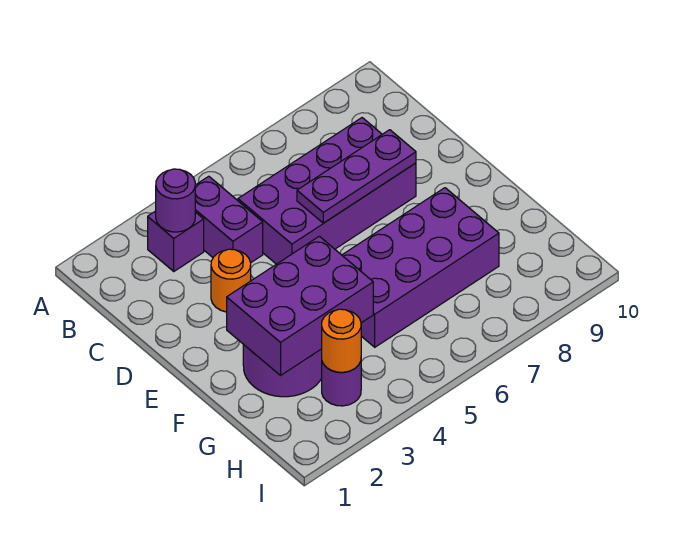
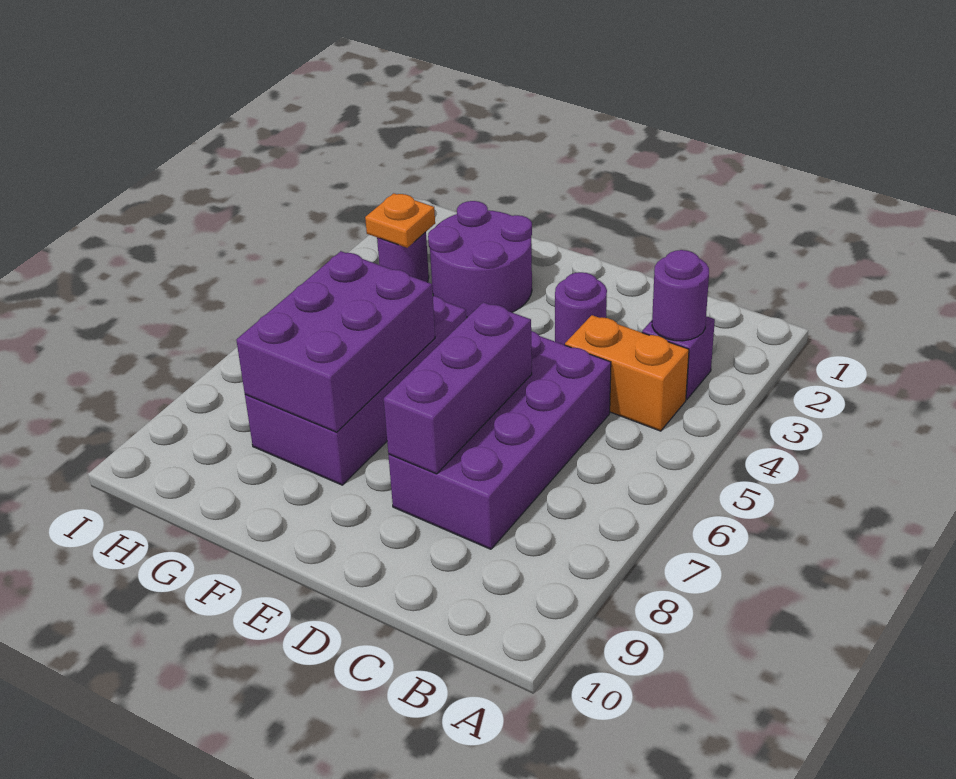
purple brick B4:C4 level 1 -> orange brick B4:C4 level 1
orange round brick D3 level 1 -> purple round brick D3 level 1
purple plate D6:D8 level 2 -> purple brick D6:D8 level 2
purple brick F2:G4 level 2 -> purple brick F6:G8 level 2
orange round brick H3 level 2 -> orange plate H3 level 2

